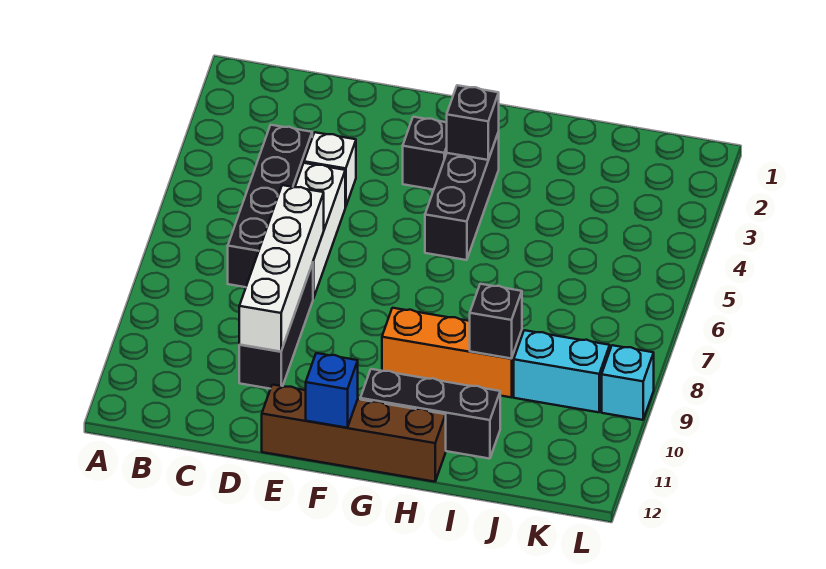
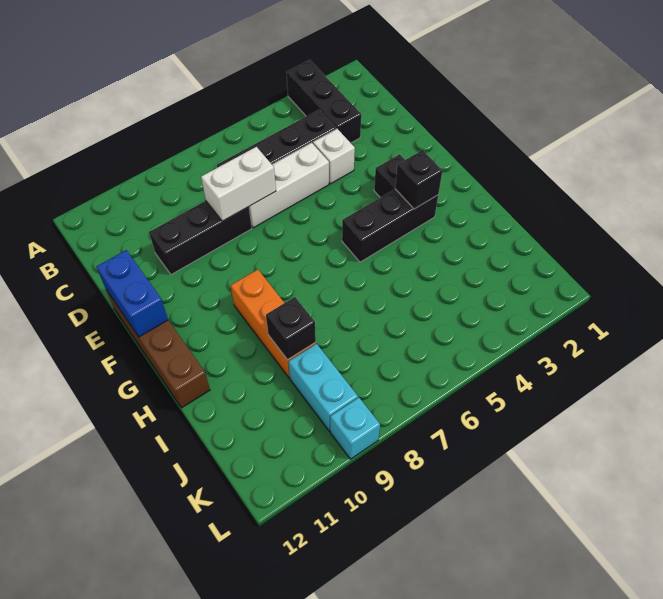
white brick D7:D10 level 2 -> white brick D7:D8 level 2
blue brick F12 level 2 -> blue brick E12:F12 level 2
black brick G11:I11 level 1 -> black brick A3:C3 level 1

